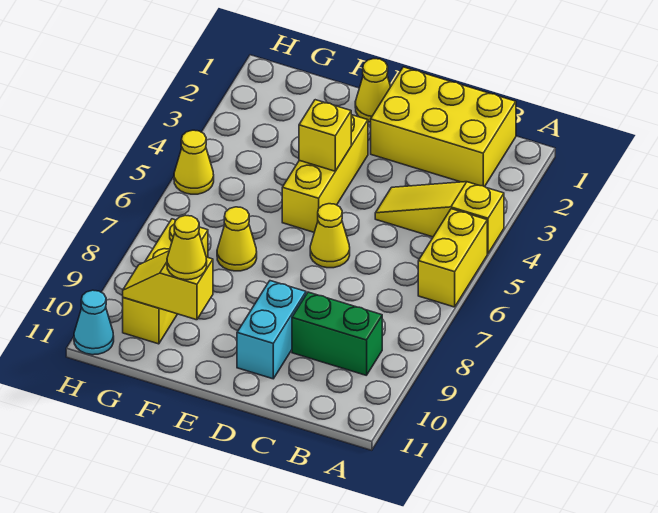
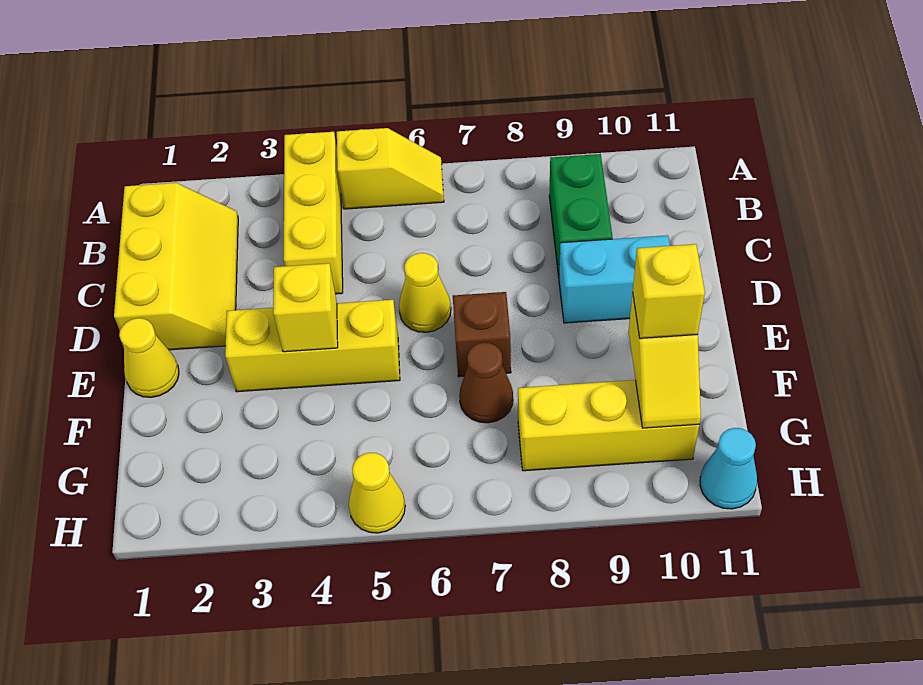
yellow slope A4:C4 level 1 top A -> yellow brick A4:C4 level 1
yellow brick A5:A6 level 1 -> yellow slope A5:A6 level 1 top 5
yellow brick B1:D2 level 1 -> yellow slope B1:D2 level 1 top 1
none -> brown brick E7 level 1
yellow cone F7 level 1 -> brown cone F7 level 1
yellow cone F10 level 3 -> yellow brick F10 level 3

